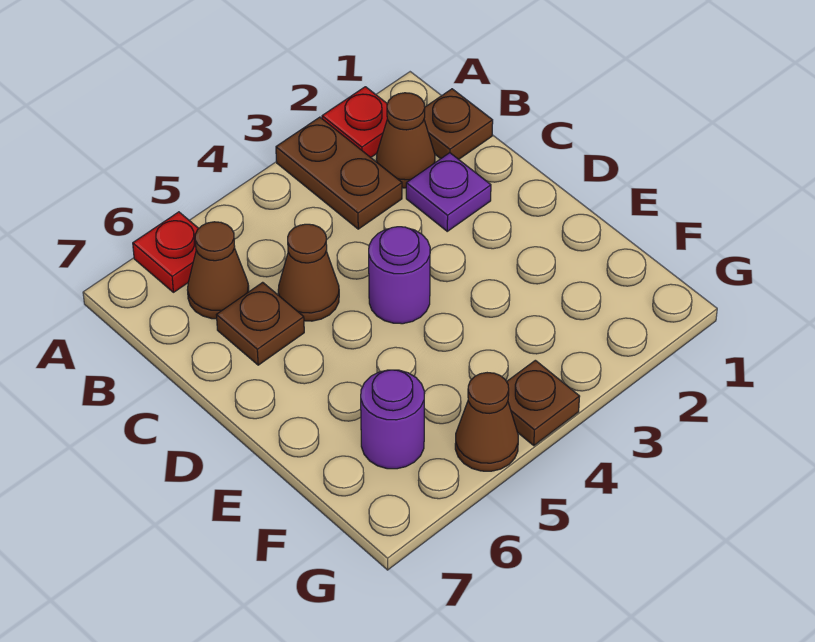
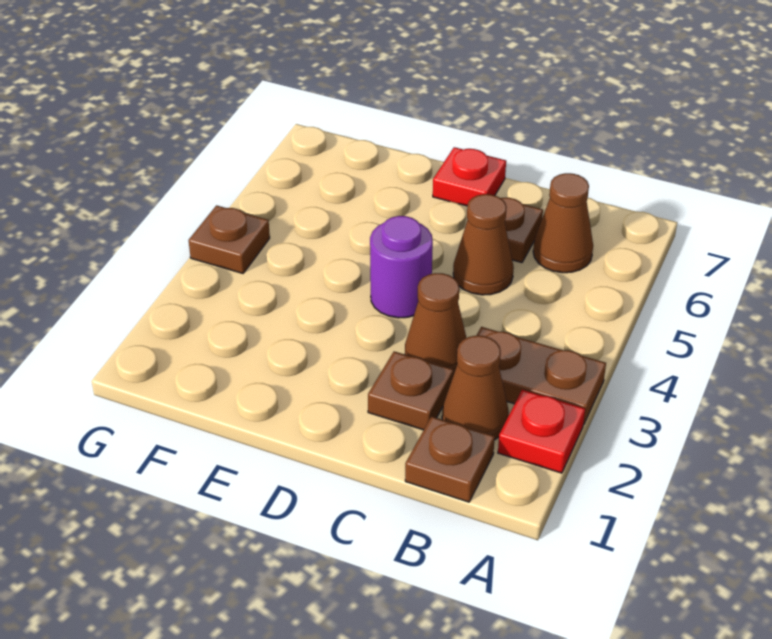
red plate A6 level 1 -> red plate D7 level 1
purple plate C2 level 1 -> brown plate C2 level 1
purple round brick F6 level 1 -> none
brown cone G5 level 1 -> brown cone C3 level 1

